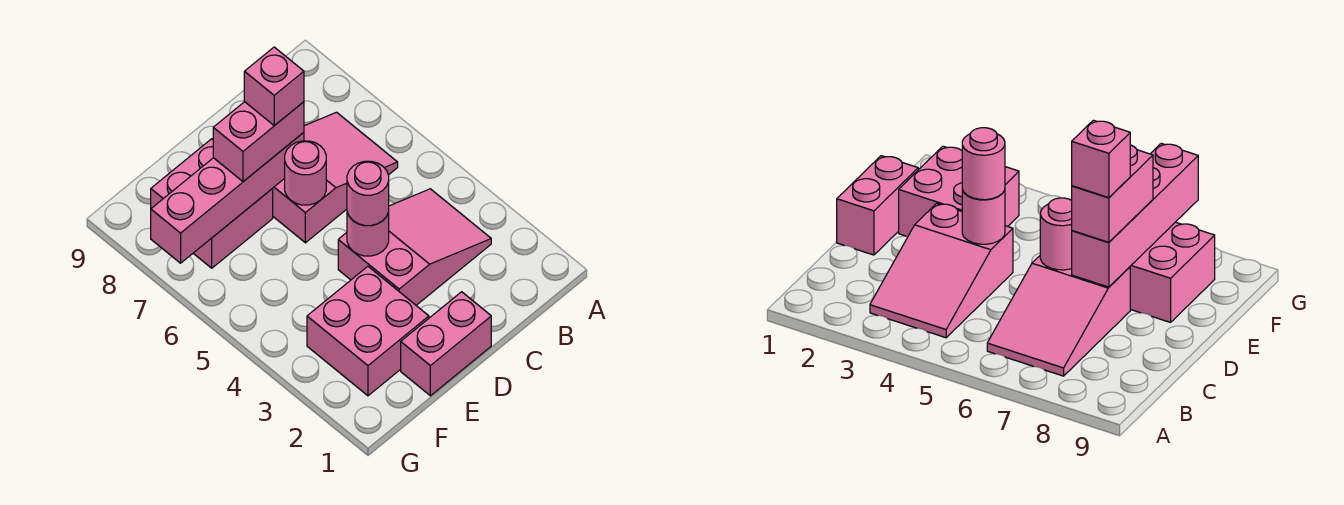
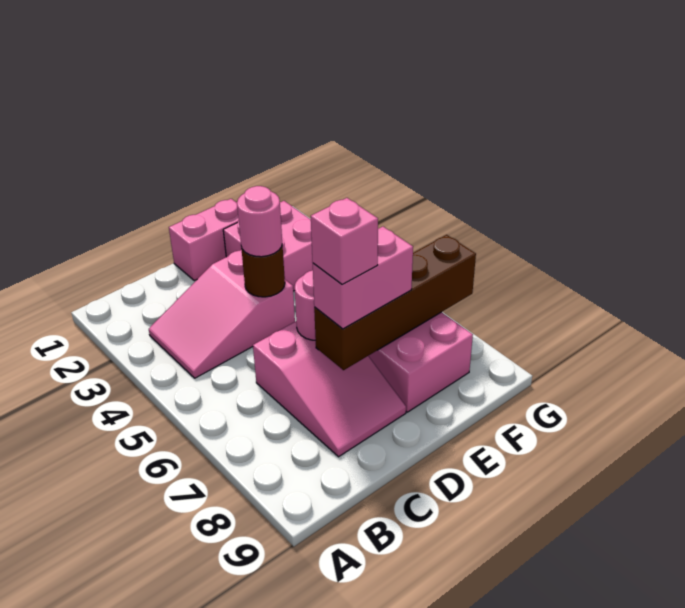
pink slope B6:D7 level 1 top D -> pink slope C6:D8 level 1 top 6
pink round brick D4 level 2 -> brown round brick D4 level 2
pink brick D7:G7 level 2 -> brown brick D7:G7 level 2

